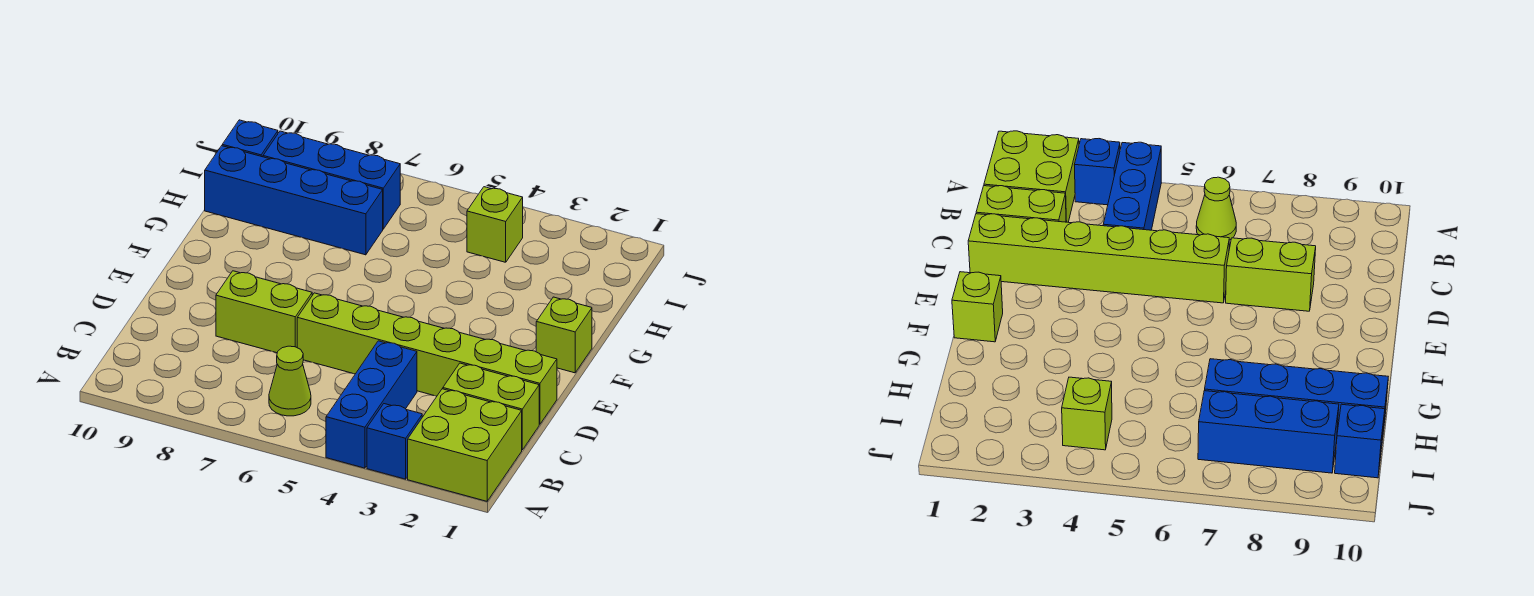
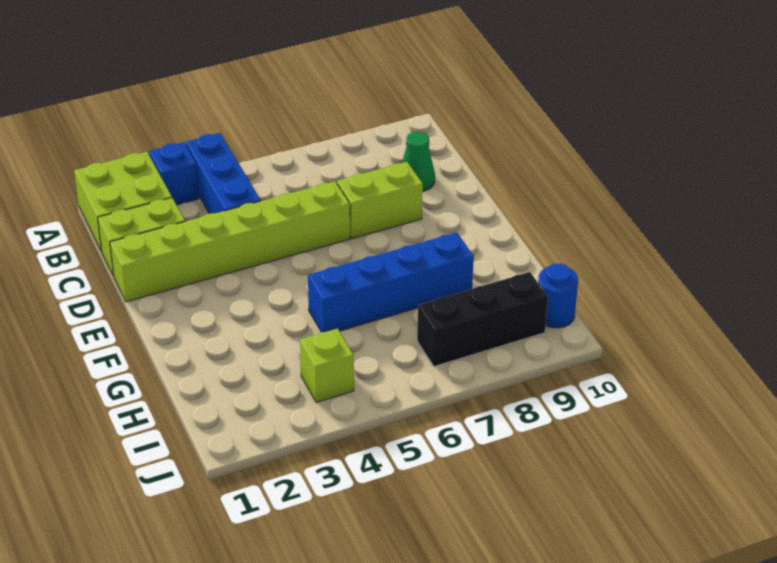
lime cone B6 level 1 -> none
none -> green cone C9 level 1
lime brick F1 level 1 -> none
blue brick H7:H10 level 1 -> blue brick G5:G8 level 1
blue brick I7:I9 level 1 -> black brick I7:I9 level 1
blue brick I10 level 1 -> blue round brick I10 level 1

